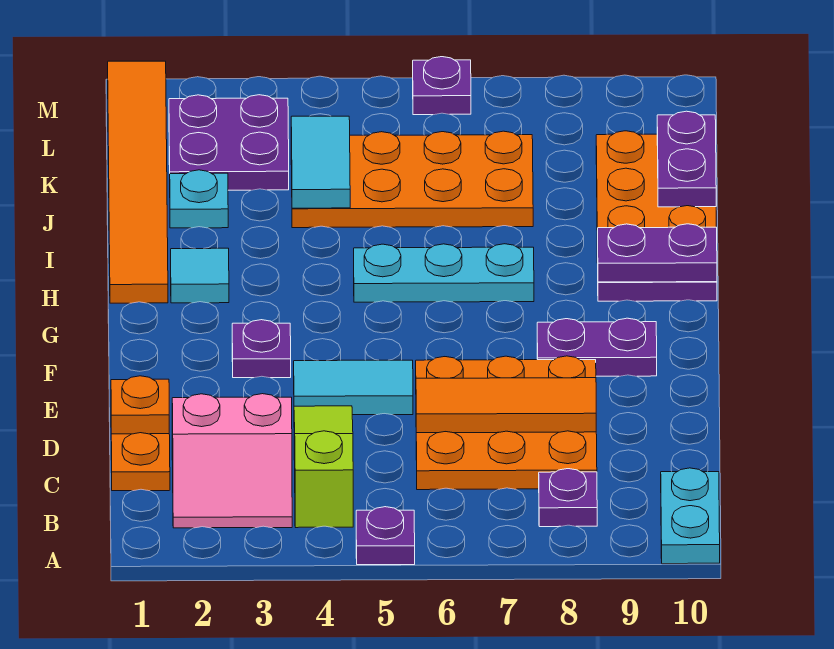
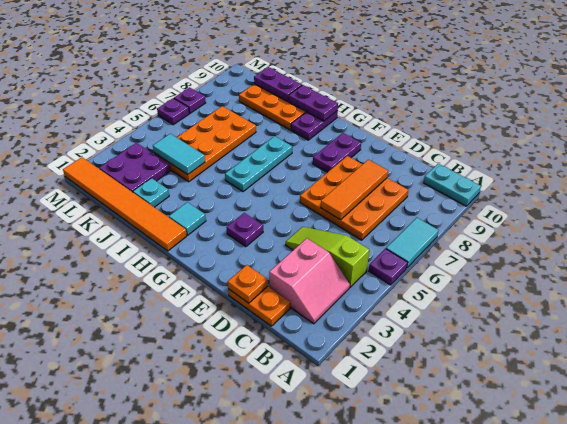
purple plate B8 level 1 -> purple plate M7 level 1
cyan tile E4:E5 level 1 -> cyan tile A6:A7 level 1
purple plate H9:H10 level 2 -> purple plate H10:I10 level 2

